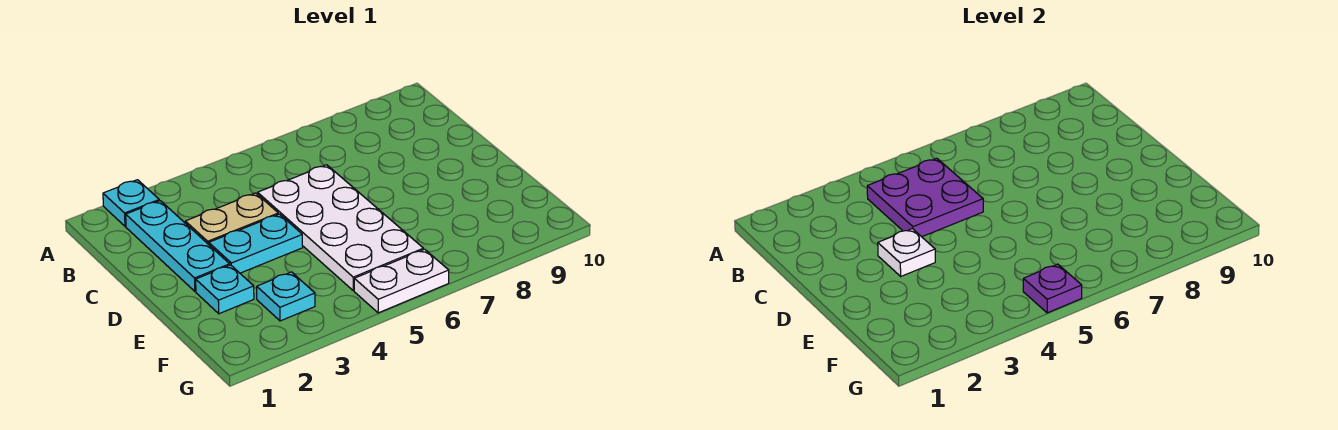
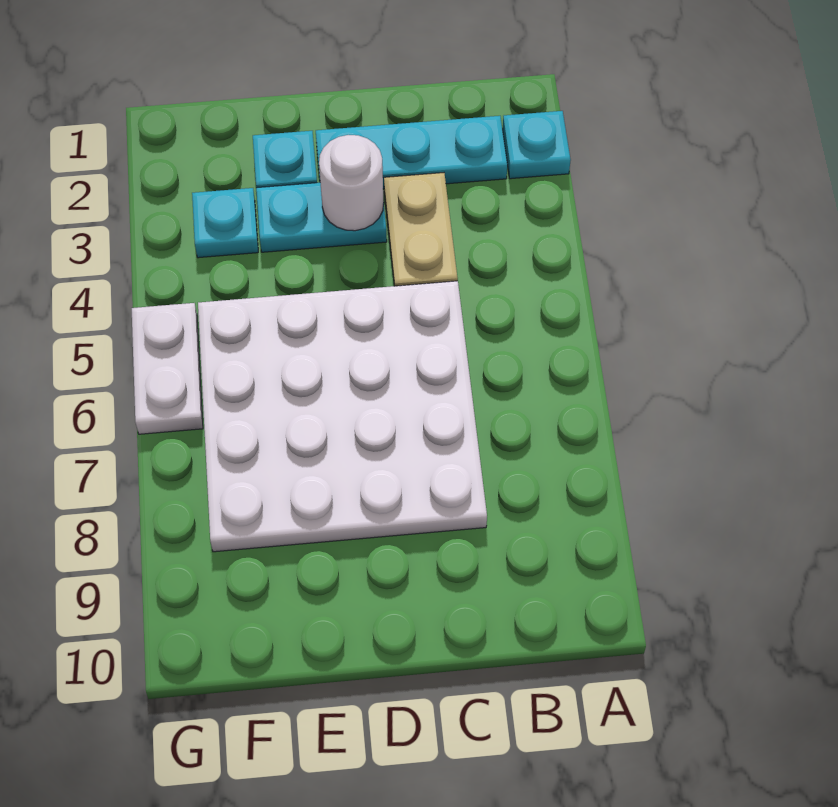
purple plate B4:C5 level 2 -> none
white plate C5:F6 level 1 -> white plate C5:F8 level 1
cyan plate D3:D4 level 1 -> cyan plate D3:E3 level 1
white plate D3 level 2 -> white round brick D3 level 2
purple plate G5 level 2 -> none

